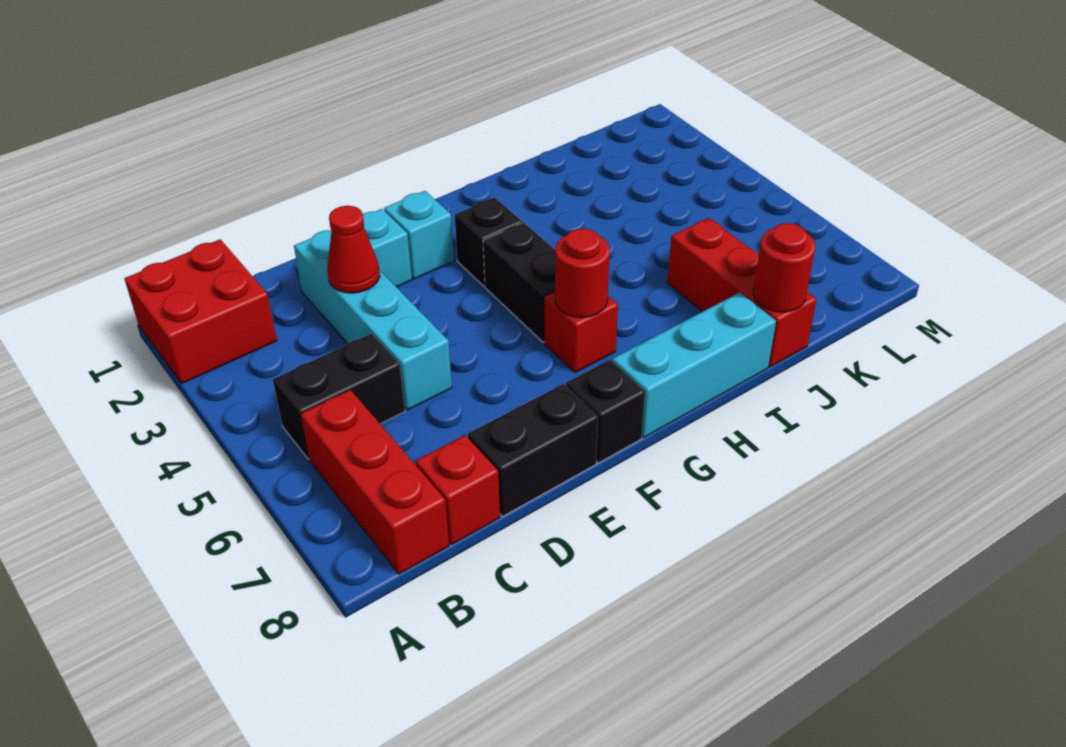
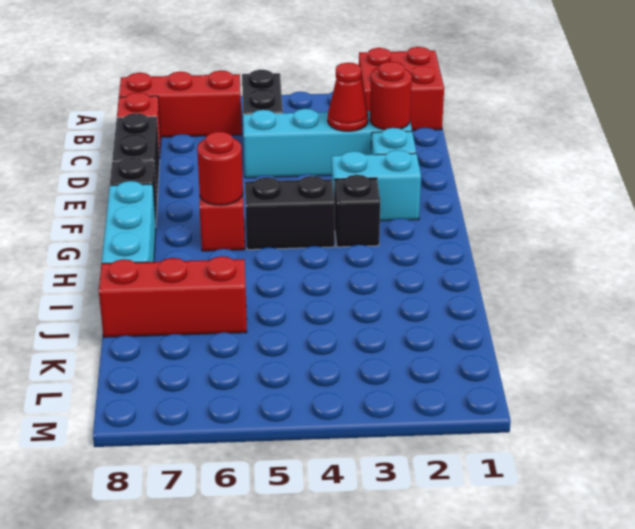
cyan brick F2 level 1 -> cyan brick F2:F3 level 1
red round brick J8 level 2 -> red round brick D2 level 2

